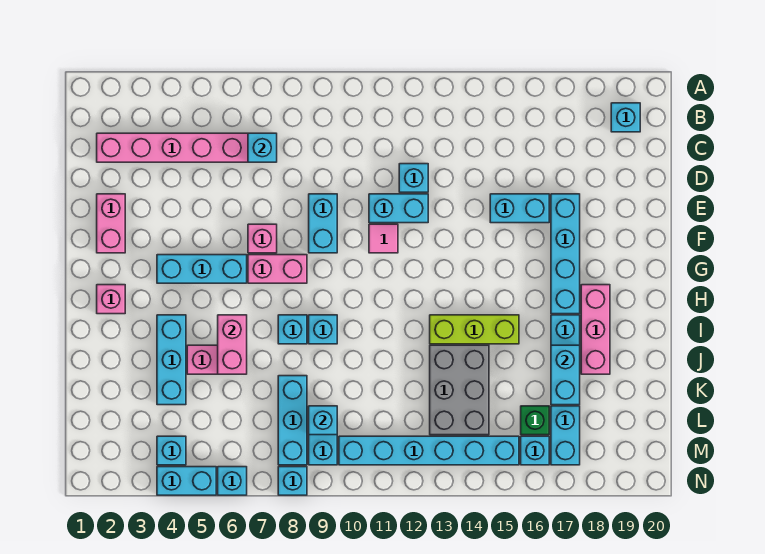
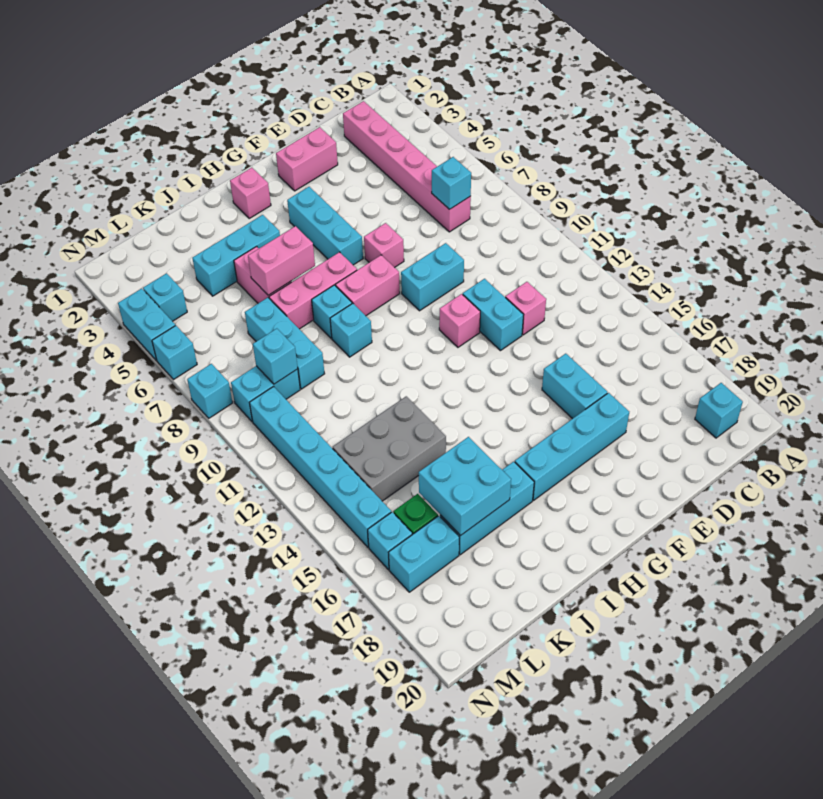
cyan brick D12 level 1 -> pink brick D12 level 1
pink tile F11 level 1 -> pink brick F11 level 1
pink brick G7:G8 level 1 -> pink brick G8:H8 level 1
pink brick H18:J18 level 1 -> pink brick H7:J7 level 1
lime brick I13:I15 level 1 -> none
cyan brick J17:K17 level 2 -> cyan brick J16:K17 level 2
cyan brick K8:M8 level 1 -> cyan brick K7:K9 level 1

